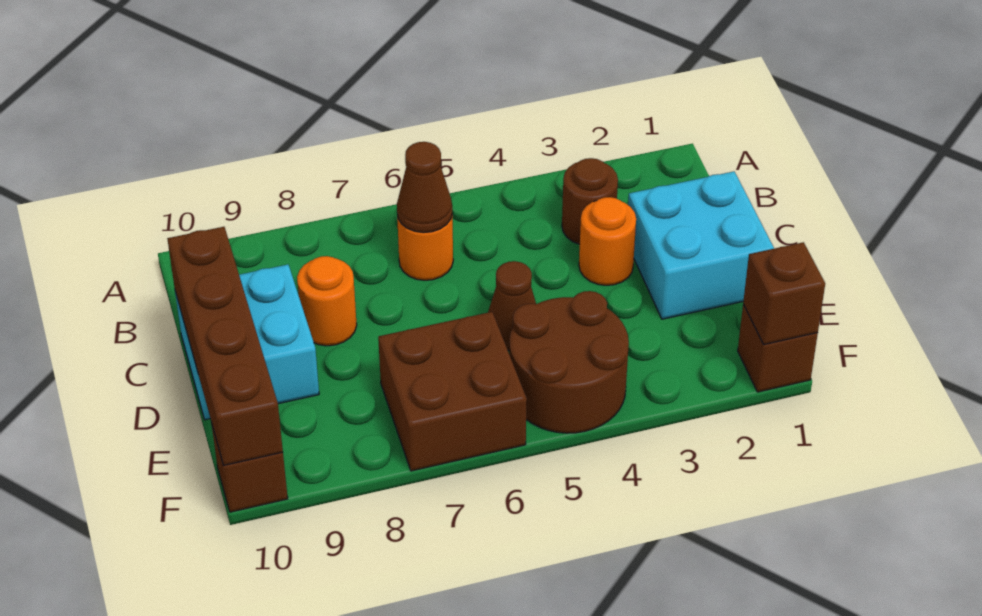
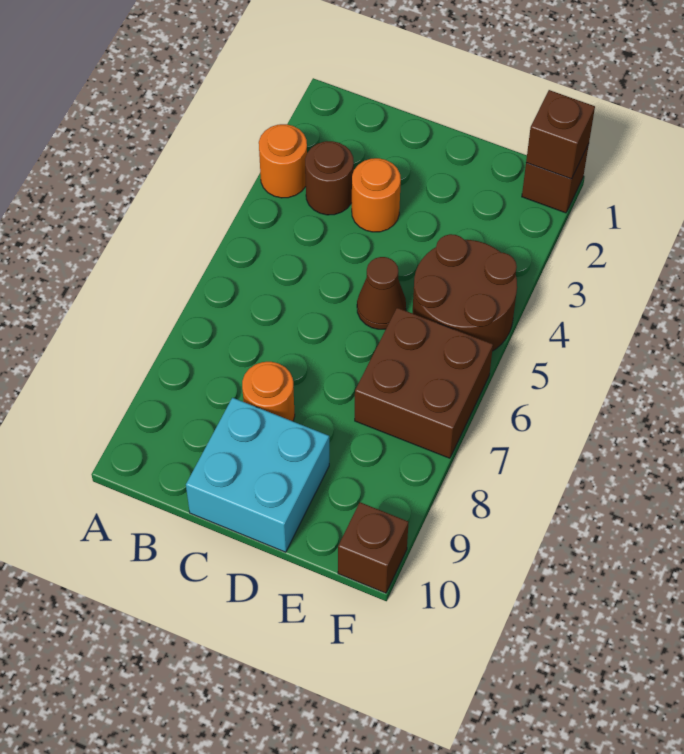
orange round brick B6 level 1 -> orange round brick A3 level 1
brown cone B6 level 2 -> none
cyan brick C1:D2 level 1 -> none
brown brick C10:F10 level 2 -> none

